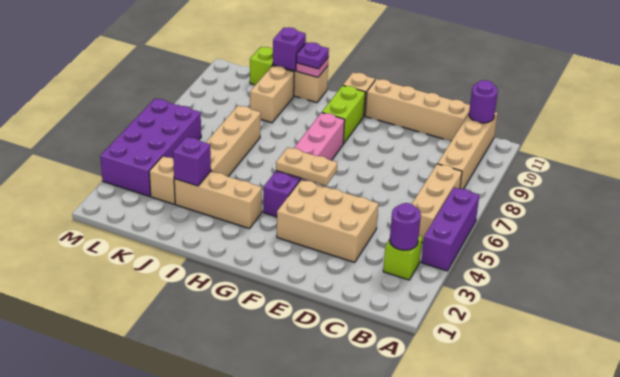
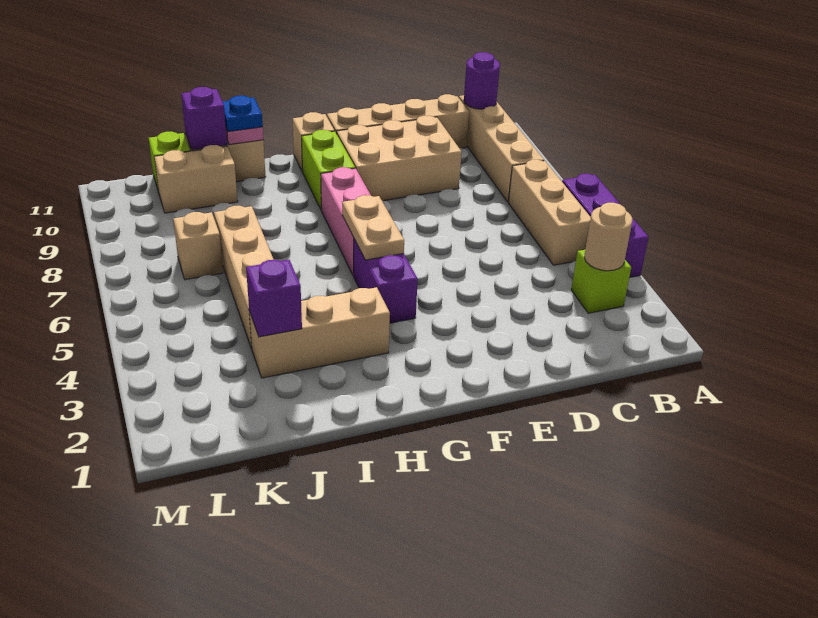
purple round brick B3 level 2 -> tan round brick B3 level 2
tan brick D3:F4 level 1 -> tan brick D9:F10 level 1
tan plate F5:G5 level 2 -> tan plate G5:G6 level 2
purple plate I11 level 3 -> blue plate I11 level 3
tan brick J9:J10 level 1 -> tan brick J10:K10 level 1
tan brick K3 level 1 -> tan brick K7 level 1
purple brick L3:M6 level 1 -> none

